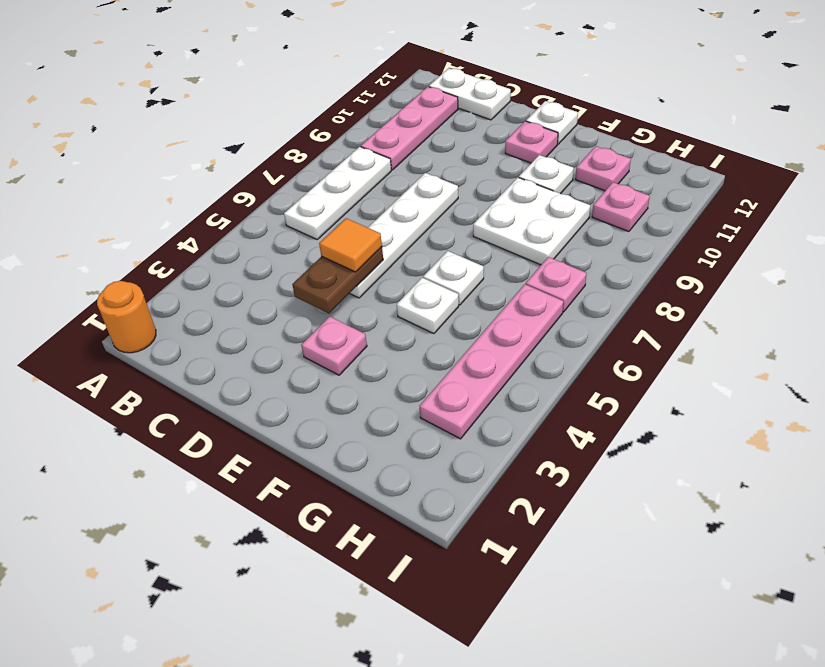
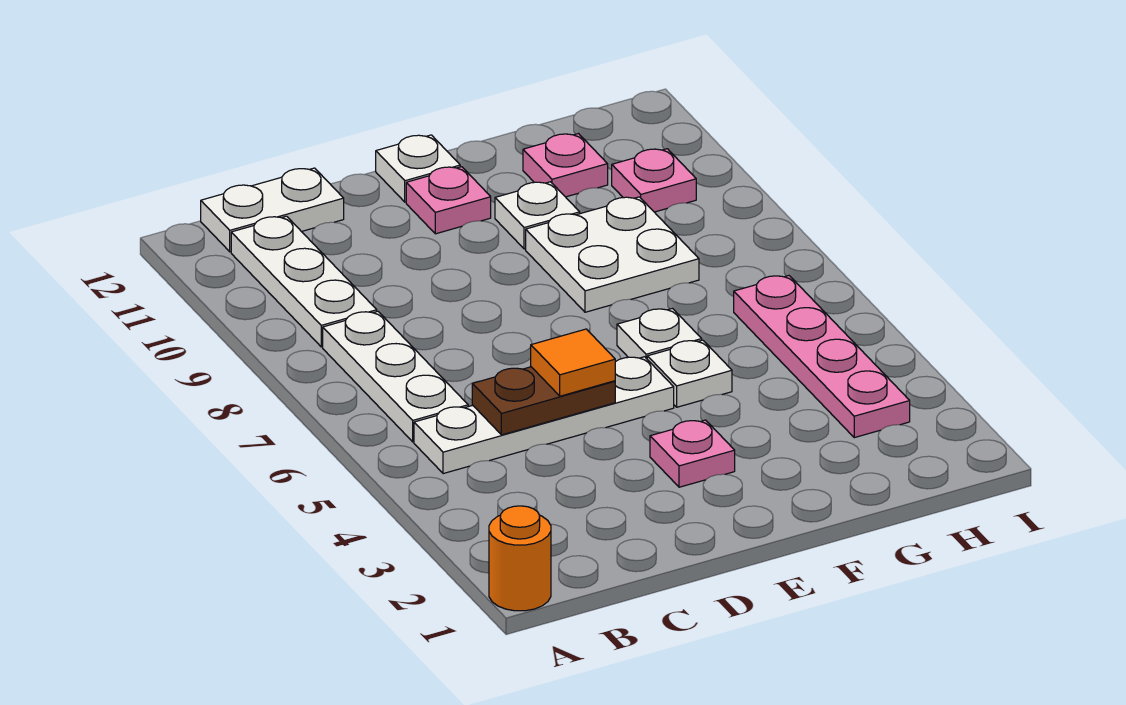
pink plate B9:B11 level 1 -> white plate B9:B11 level 1
brown plate D4:D5 level 2 -> brown plate C5:D5 level 2
white plate D5:D8 level 1 -> white plate B5:E5 level 1
pink plate H7 level 1 -> none

